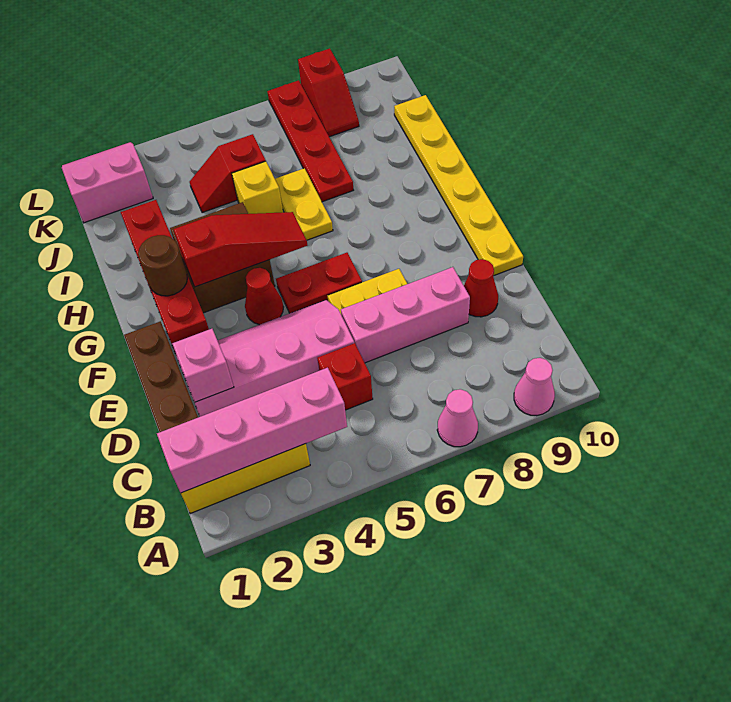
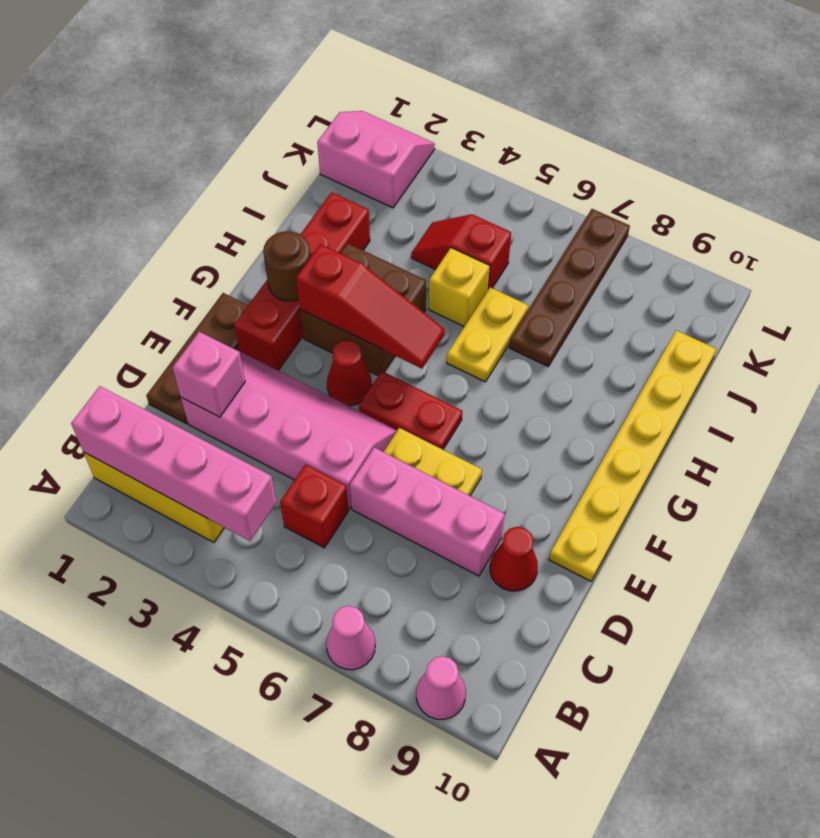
red plate I7:L7 level 1 -> brown plate I7:L7 level 1
red slope K8:L8 level 1 top L -> none

